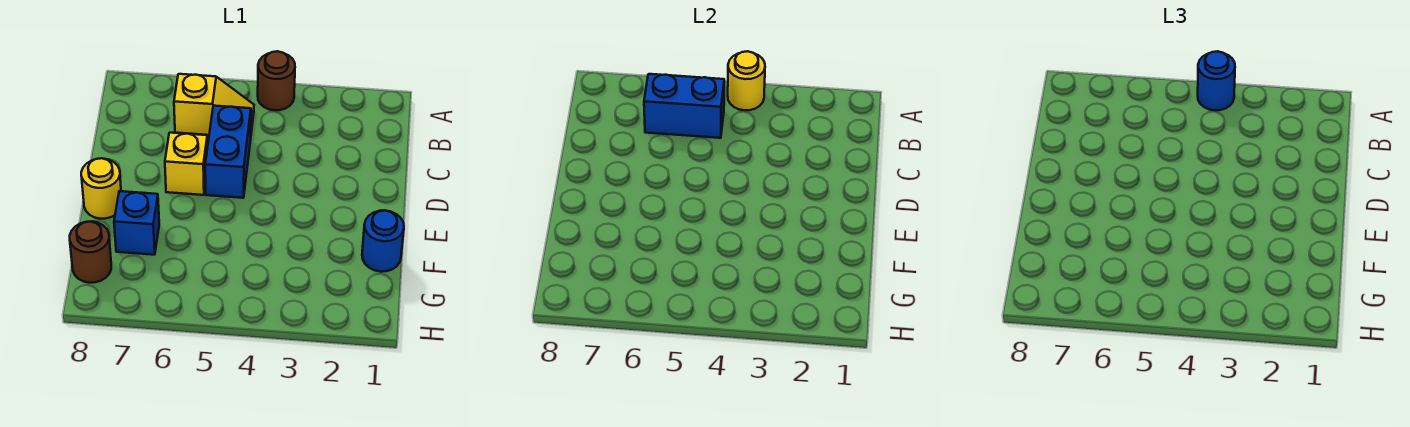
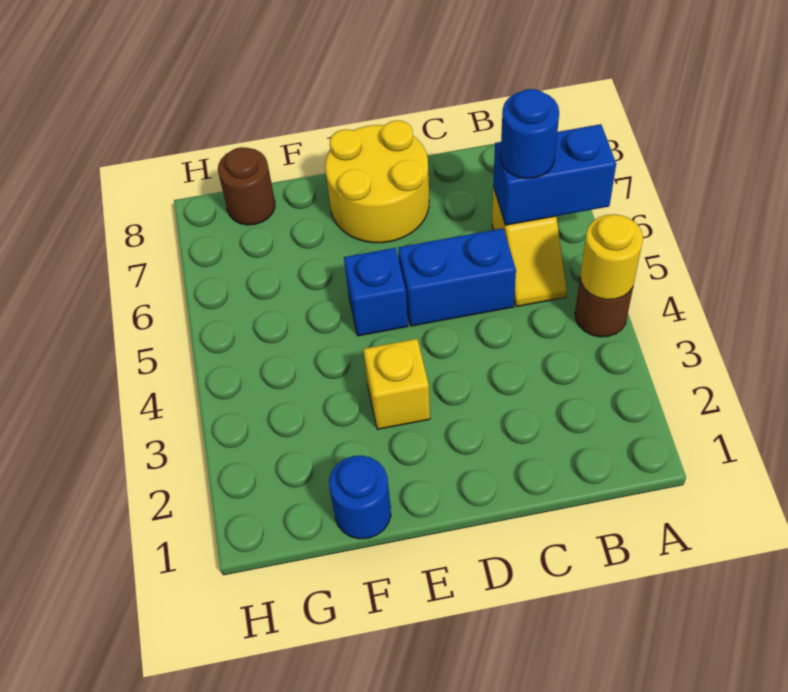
blue round brick A4 level 3 -> blue round brick B6 level 3
blue brick B5:B6 level 2 -> blue brick A6:B6 level 2
yellow brick D6 level 1 -> yellow brick E3 level 1
yellow round brick E8 level 1 -> yellow round brick D7:E8 level 1
blue brick F7 level 1 -> blue brick E5 level 1

